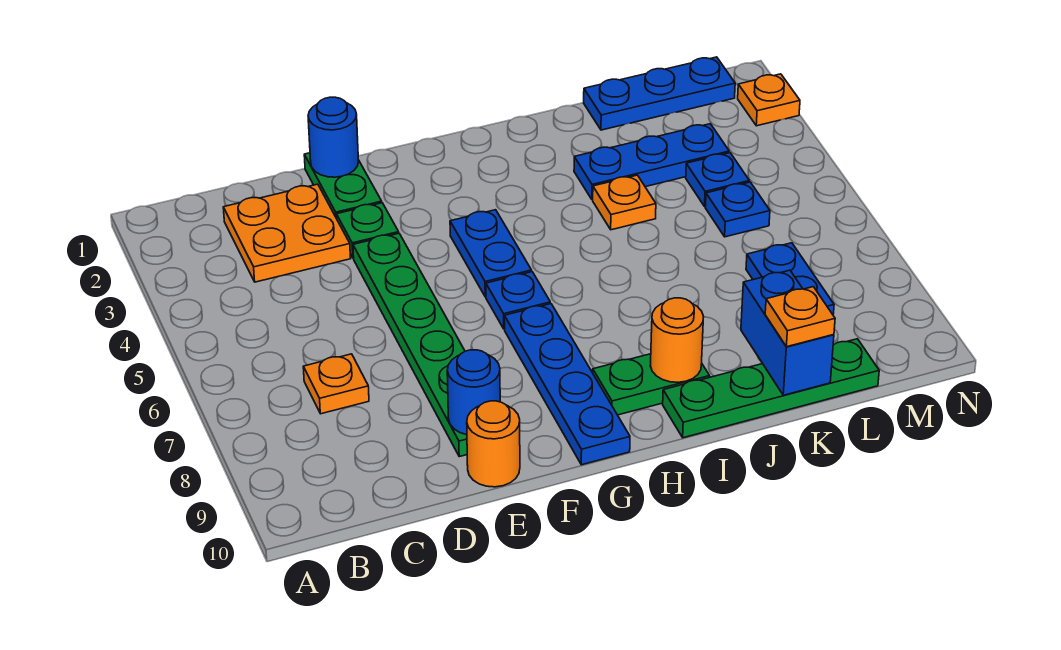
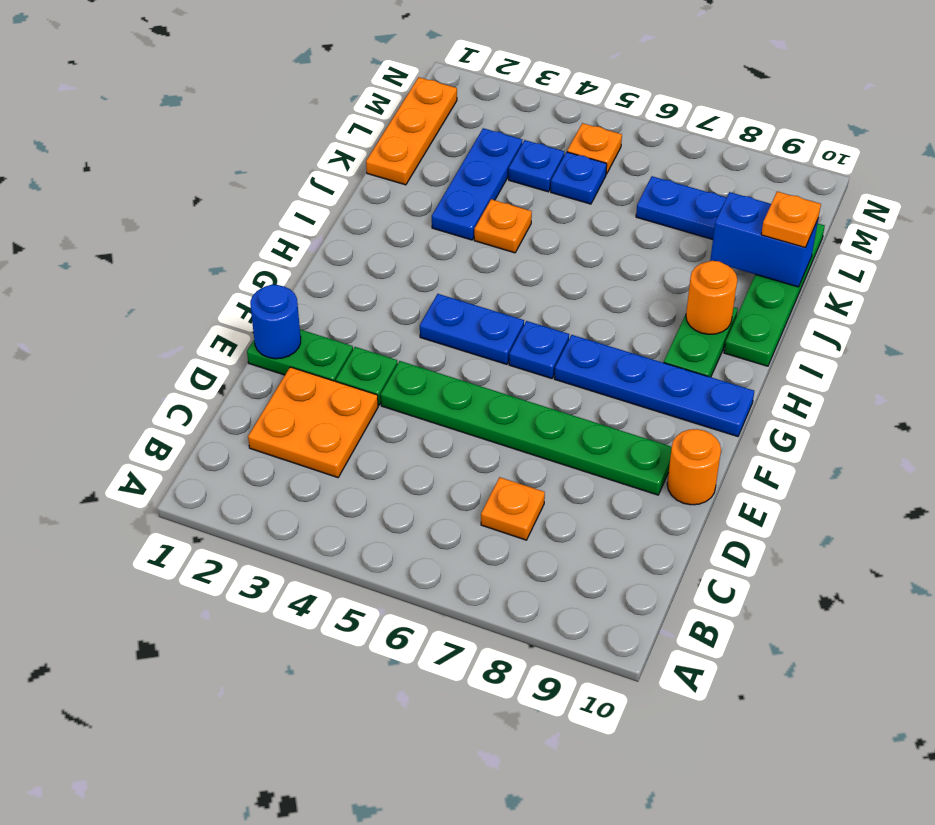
blue round brick E9 level 2 -> none
blue plate K1:M1 level 1 -> orange plate K1:M1 level 1
orange plate N2 level 1 -> orange plate M5 level 1

